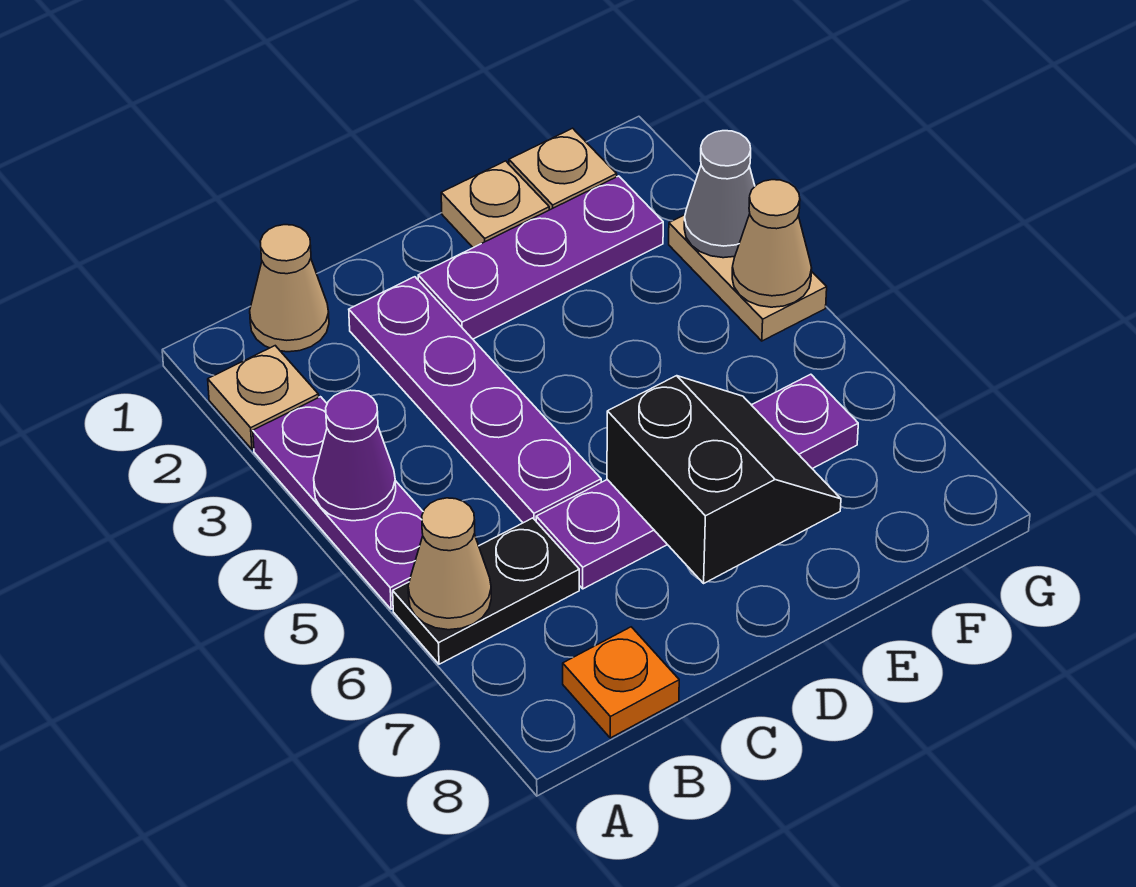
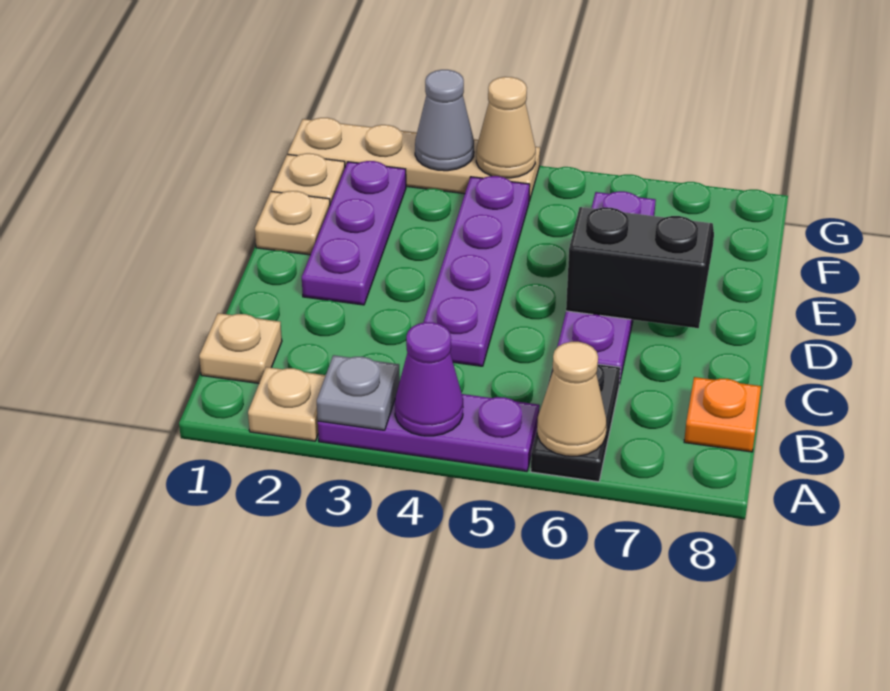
none -> grey plate A3 level 2
tan cone B1 level 1 -> tan plate B1 level 1
purple plate C2:C5 level 1 -> purple plate C4:F4 level 1
tan plate G3:G4 level 1 -> tan plate G1:G4 level 1

